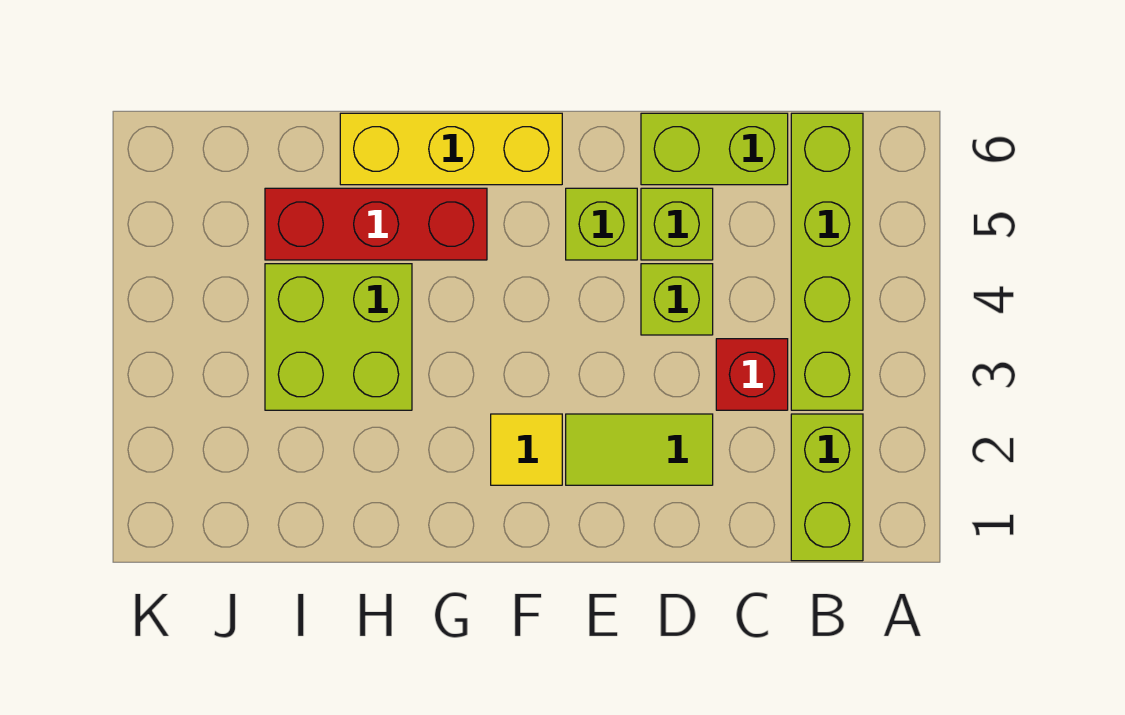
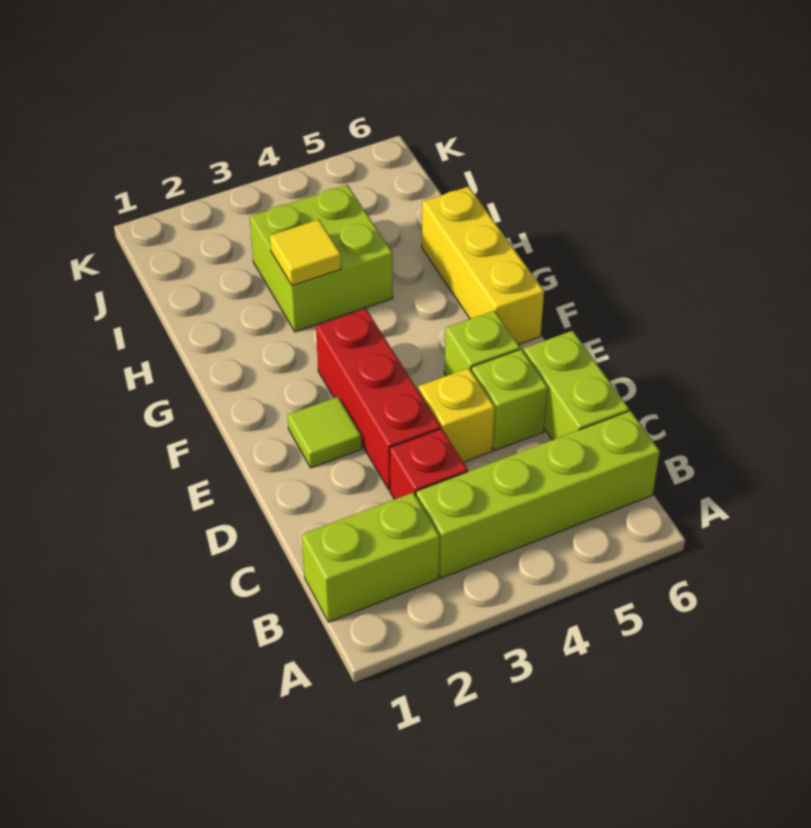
lime tile D2:E2 level 1 -> lime tile E2 level 1
lime brick D4 level 1 -> yellow brick D4 level 1
yellow tile F2 level 1 -> yellow tile H3 level 2
red brick G5:I5 level 1 -> red brick D3:F3 level 1

